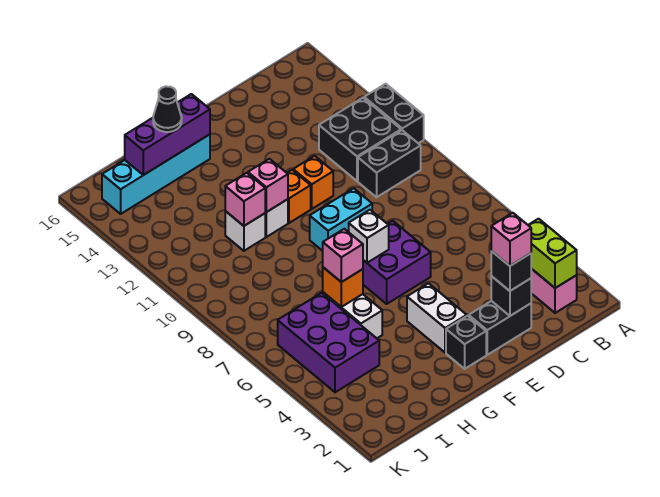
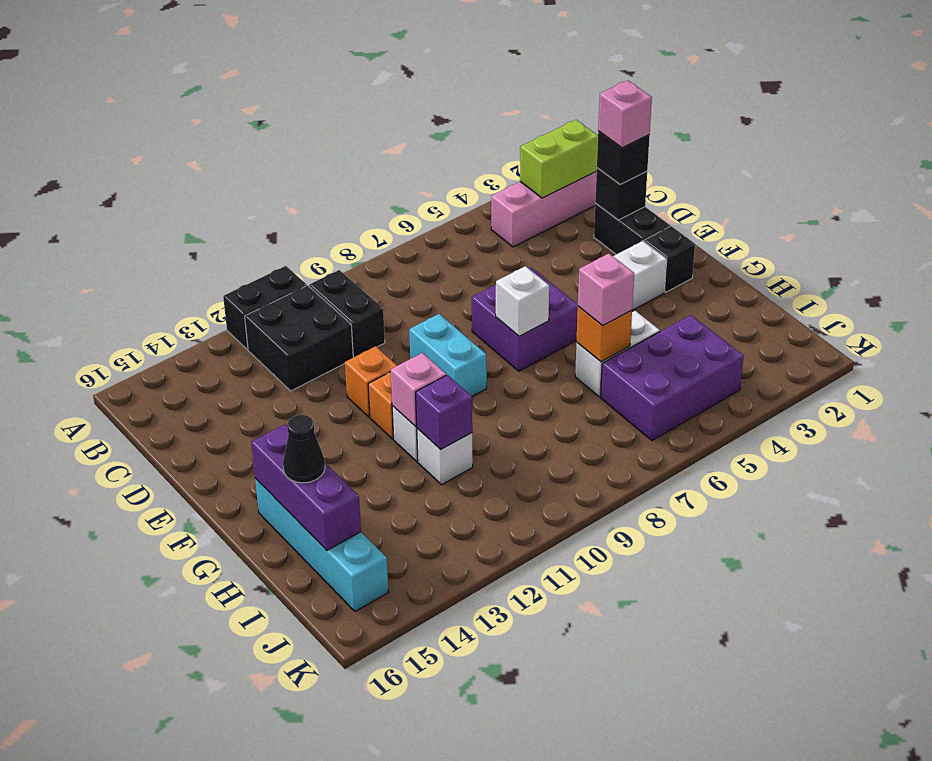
pink brick H11 level 2 -> purple brick H11 level 2

